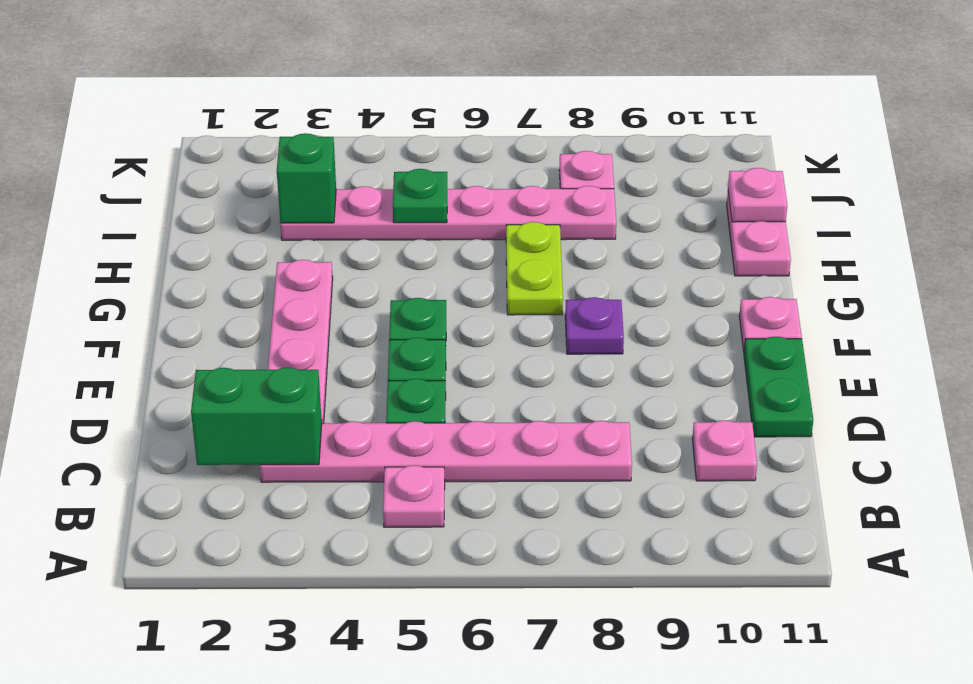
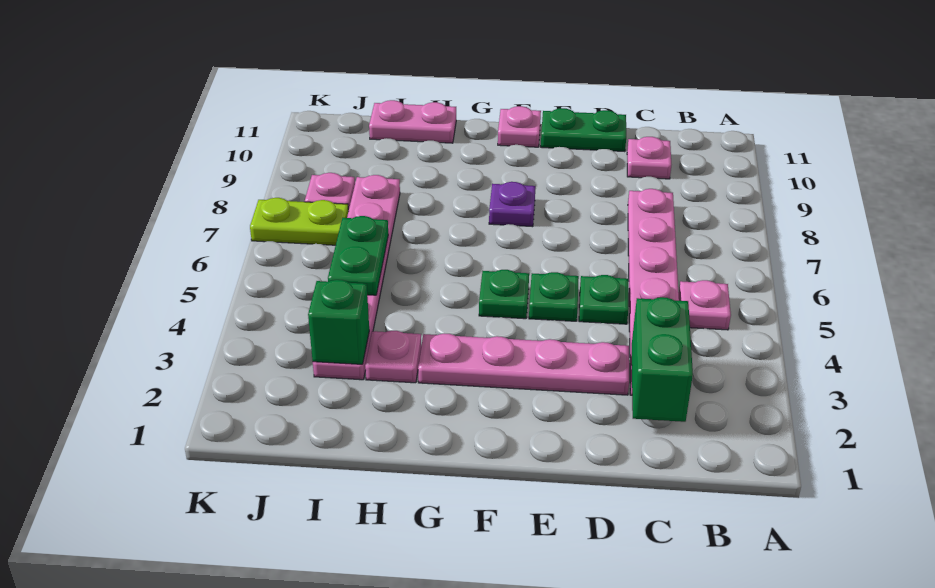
lime plate G7:H7 level 1 -> lime plate J7:K7 level 1
green plate I5 level 2 -> green plate I5:I6 level 2
pink plate I11 level 2 -> pink plate H3 level 1

